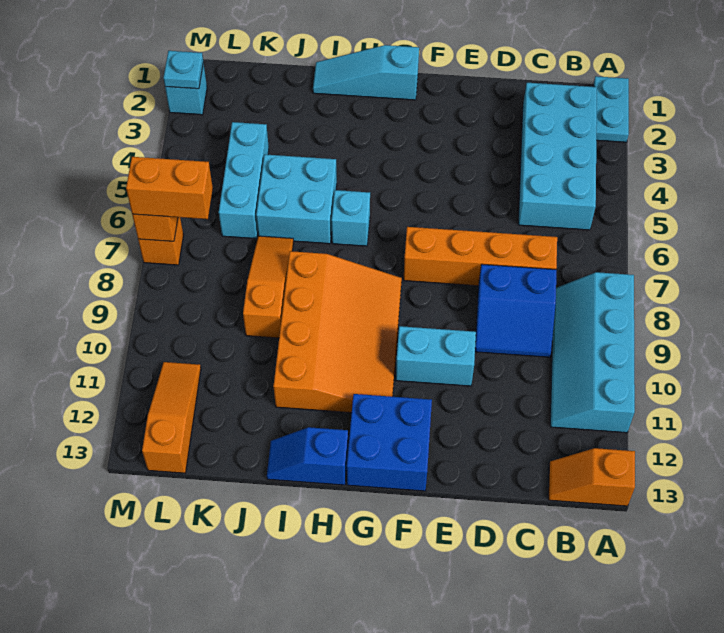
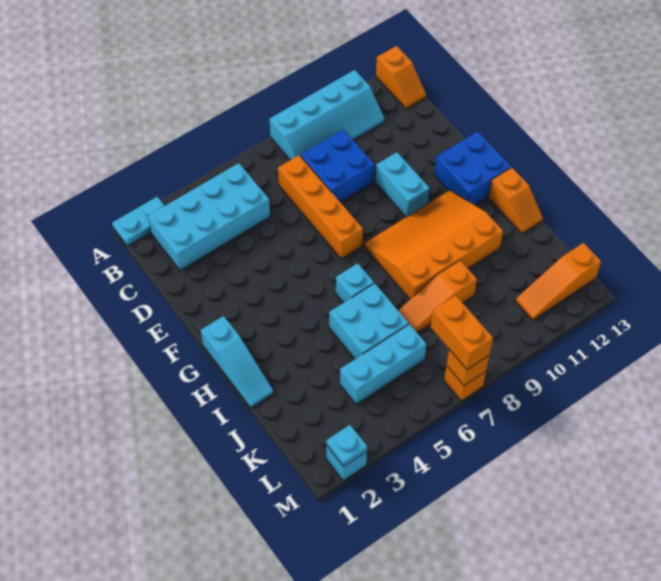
blue slope C8:D9 level 1 top 8 -> blue brick C8:D9 level 1
blue slope H13:I13 level 1 top H -> orange slope H13:I13 level 1 top H

